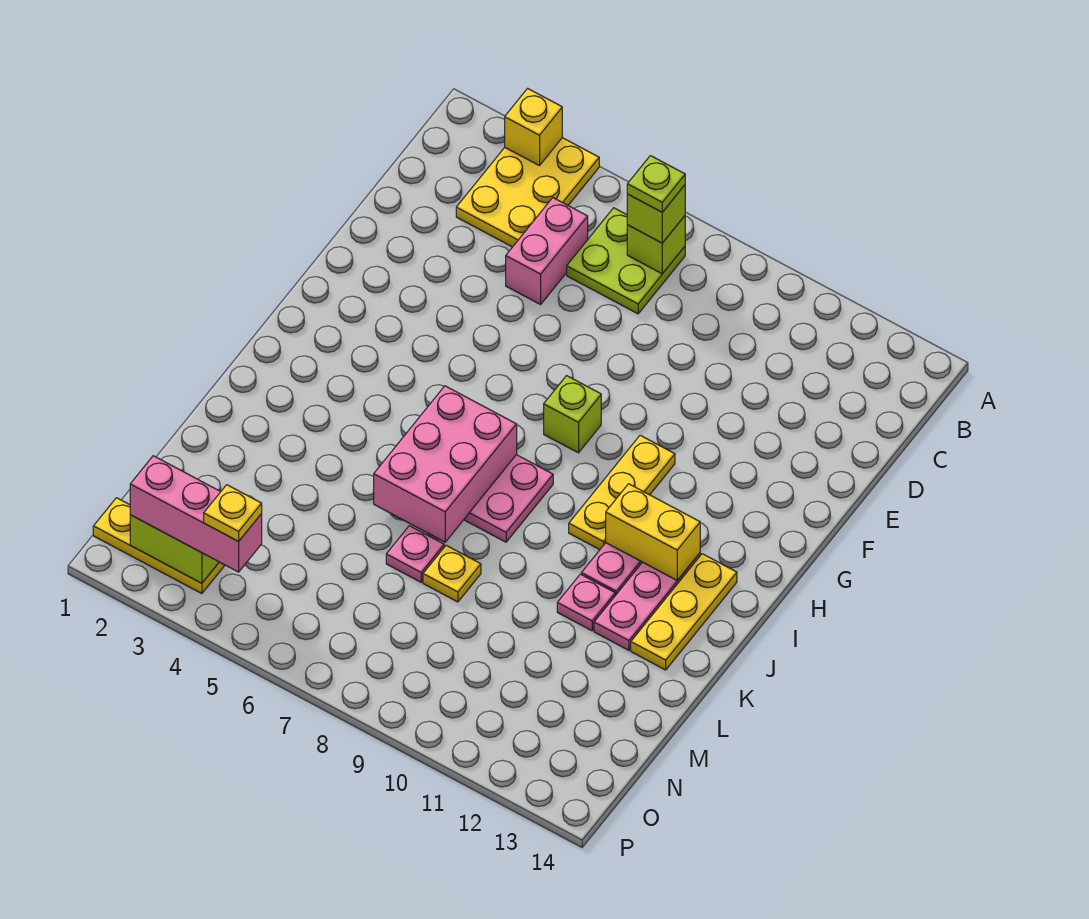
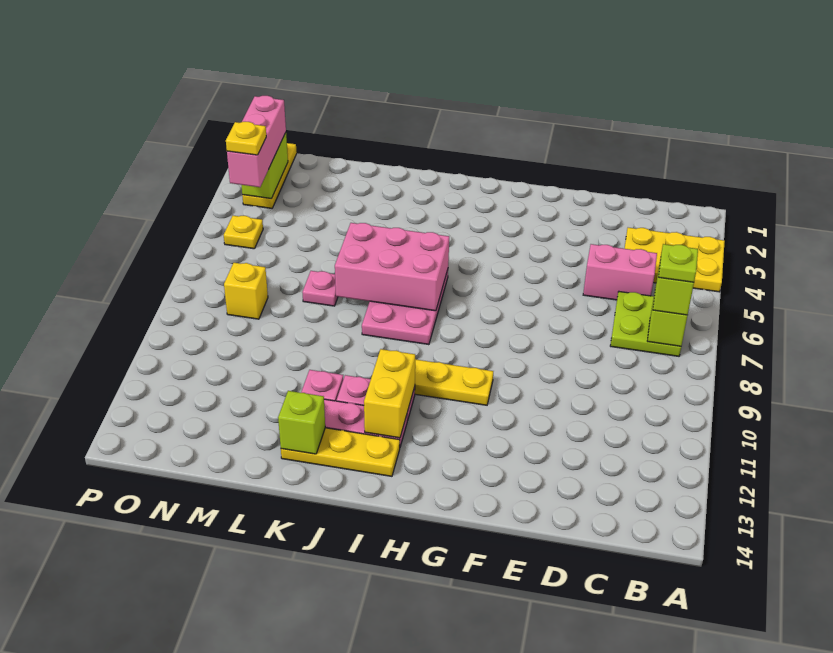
yellow brick A3 level 2 -> yellow brick N8 level 1
lime brick G8 level 1 -> lime brick K13 level 2
yellow plate L8 level 1 -> yellow plate O5 level 1

